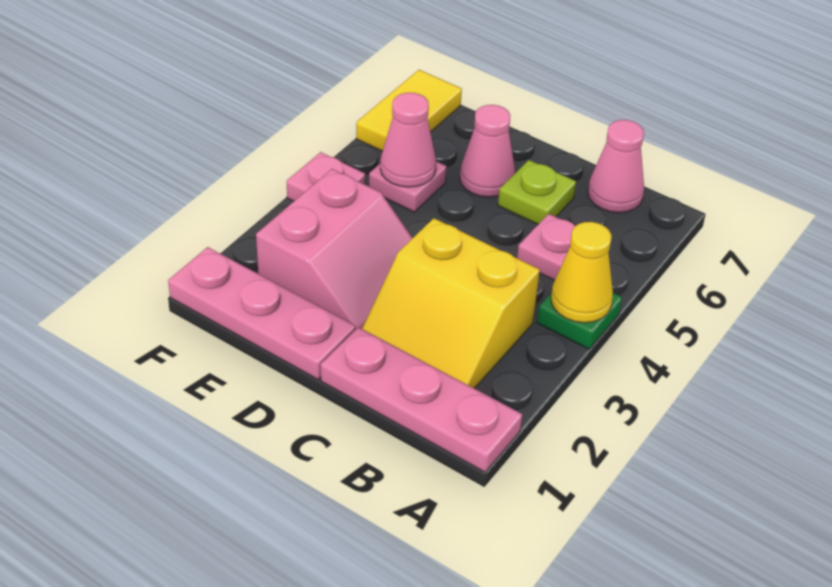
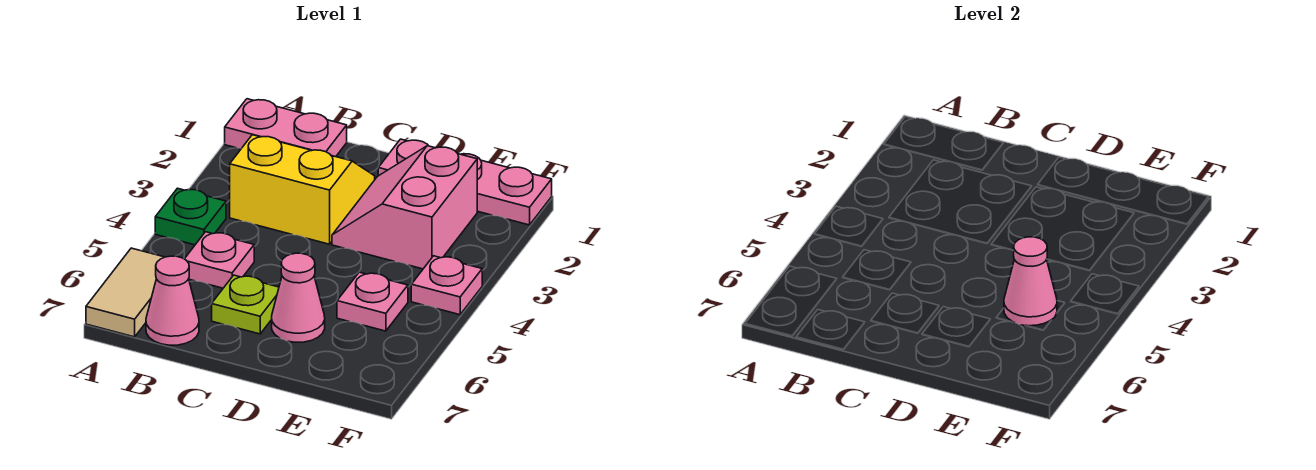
pink plate A1:C1 level 1 -> pink plate A1:B1 level 1
yellow cone A4 level 2 -> none
none -> tan tile A6:A7 level 1
yellow tile F6:F7 level 1 -> none

